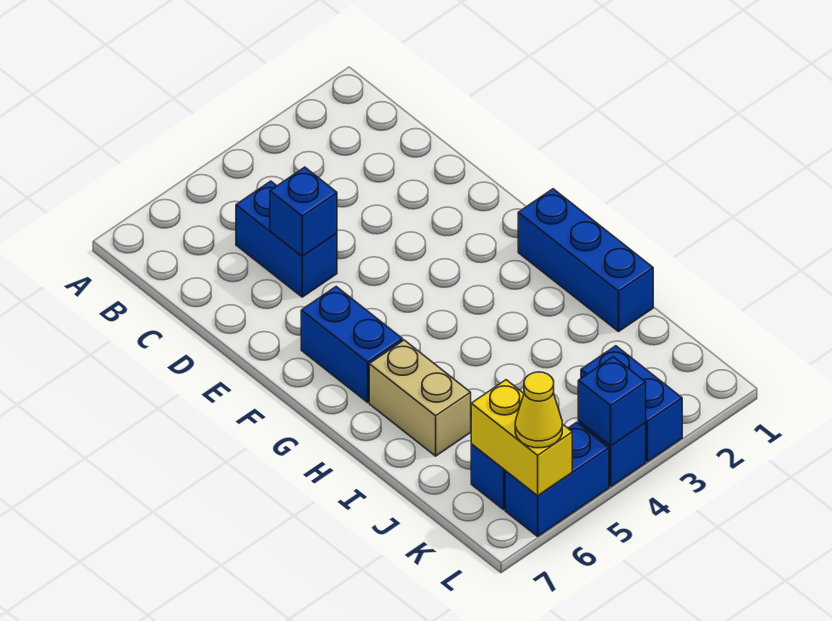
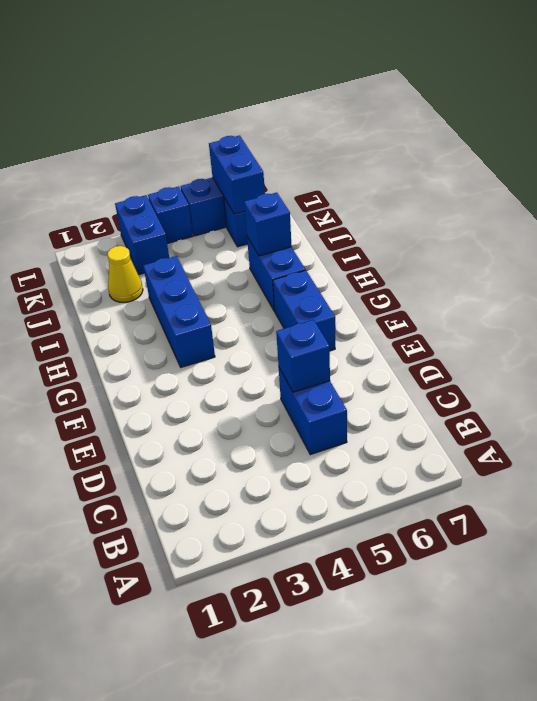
blue brick G1:I1 level 1 -> blue brick G3:I3 level 1
tan brick H6:I6 level 1 -> blue brick H6:I6 level 1
yellow brick K6:L6 level 2 -> blue brick K6:L6 level 2
blue brick L4 level 2 -> blue brick I6 level 2
yellow cone L6 level 3 -> yellow cone J2 level 1

